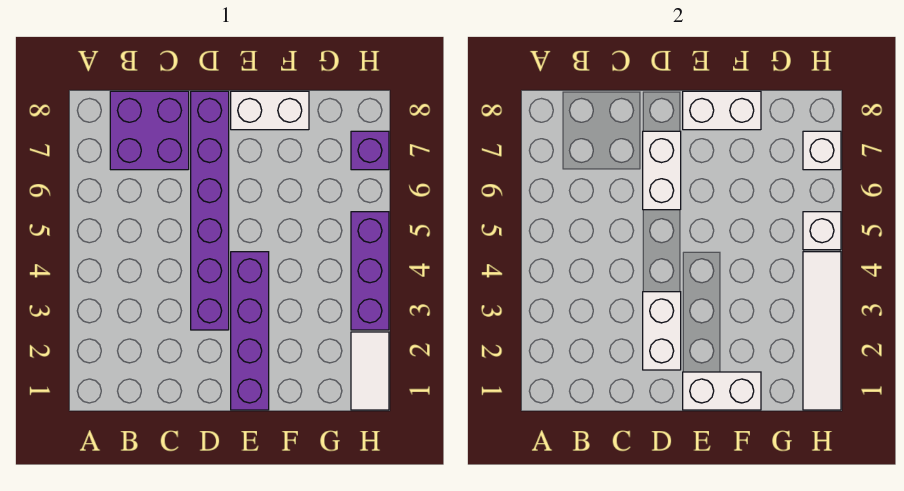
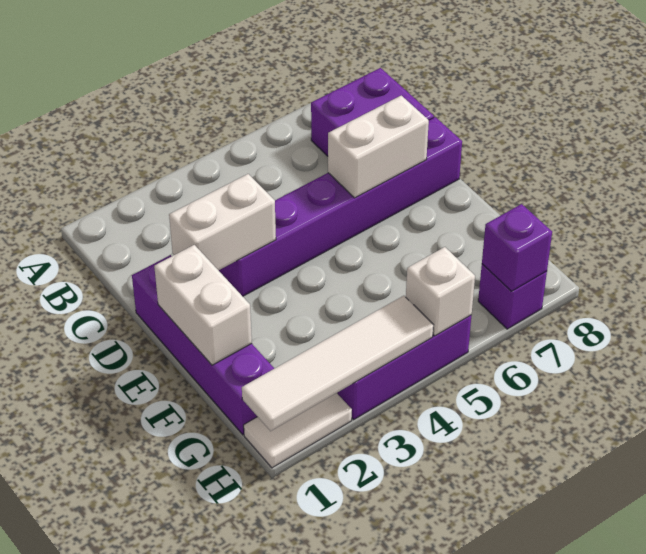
purple brick E1:E4 level 1 -> purple brick D1:G1 level 1
white brick E8:F8 level 1 -> none
white brick E8:F8 level 2 -> none
white brick H7 level 2 -> purple brick H7 level 2

